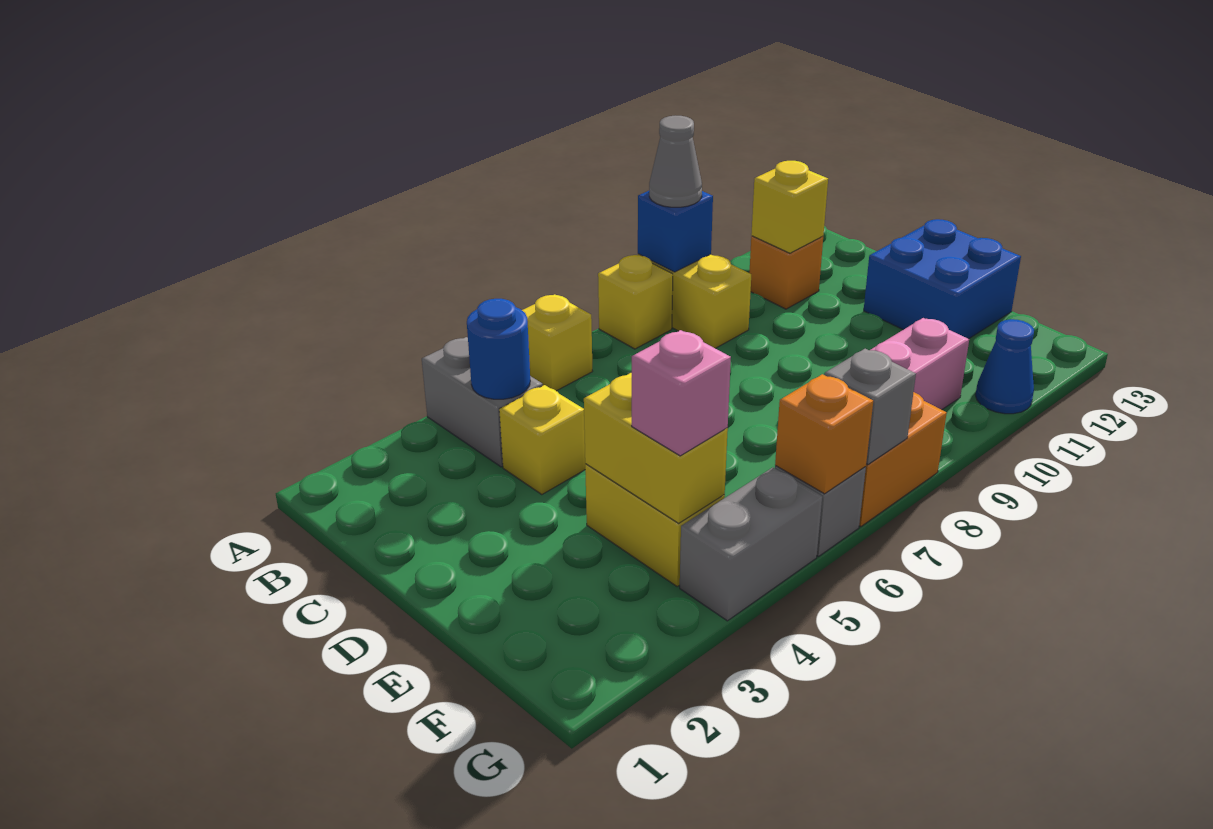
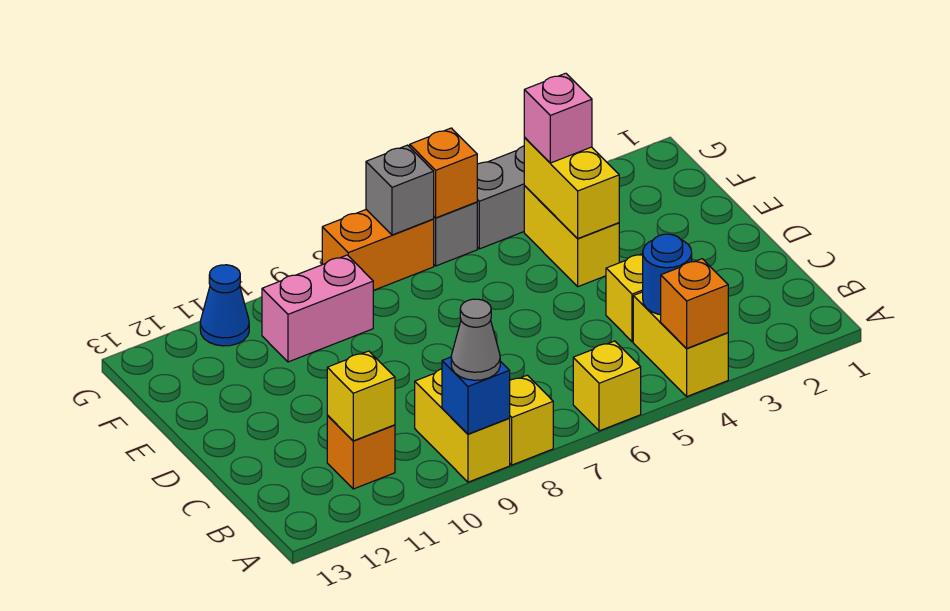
grey brick A4:B4 level 1 -> yellow brick A4:B4 level 1
none -> orange brick A4 level 2
blue brick D12:E13 level 1 -> none

